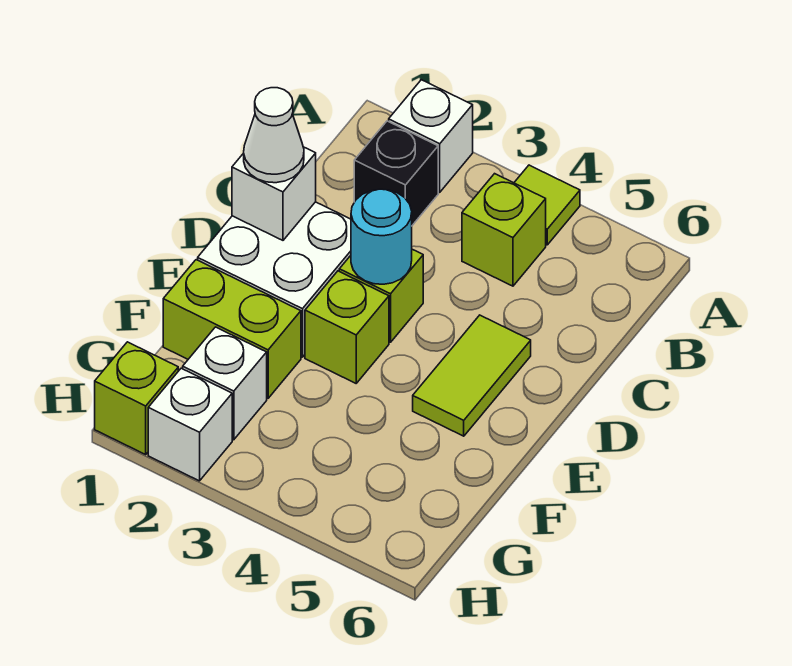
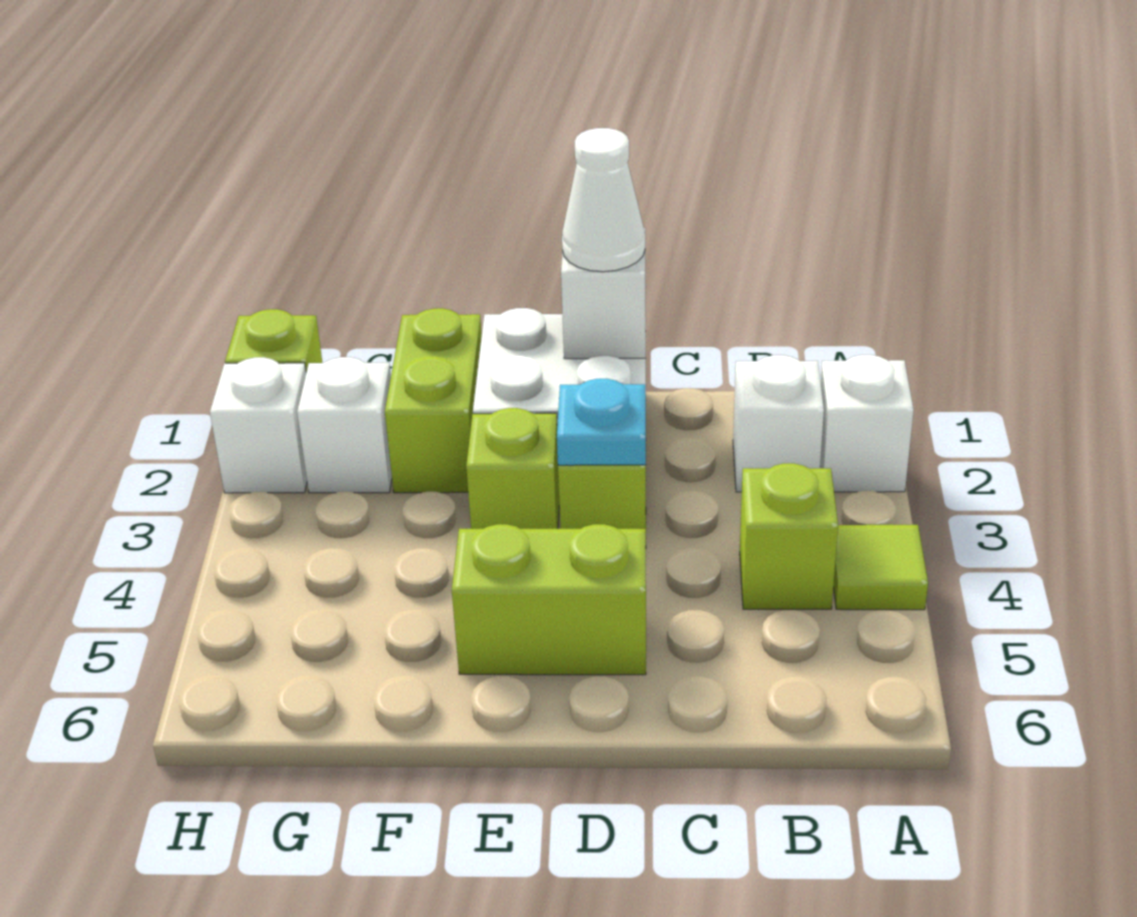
black brick B2 level 1 -> white brick B2 level 1
cyan round brick D3 level 2 -> cyan plate D3 level 2
lime tile D5:E5 level 1 -> lime brick D5:E5 level 1

